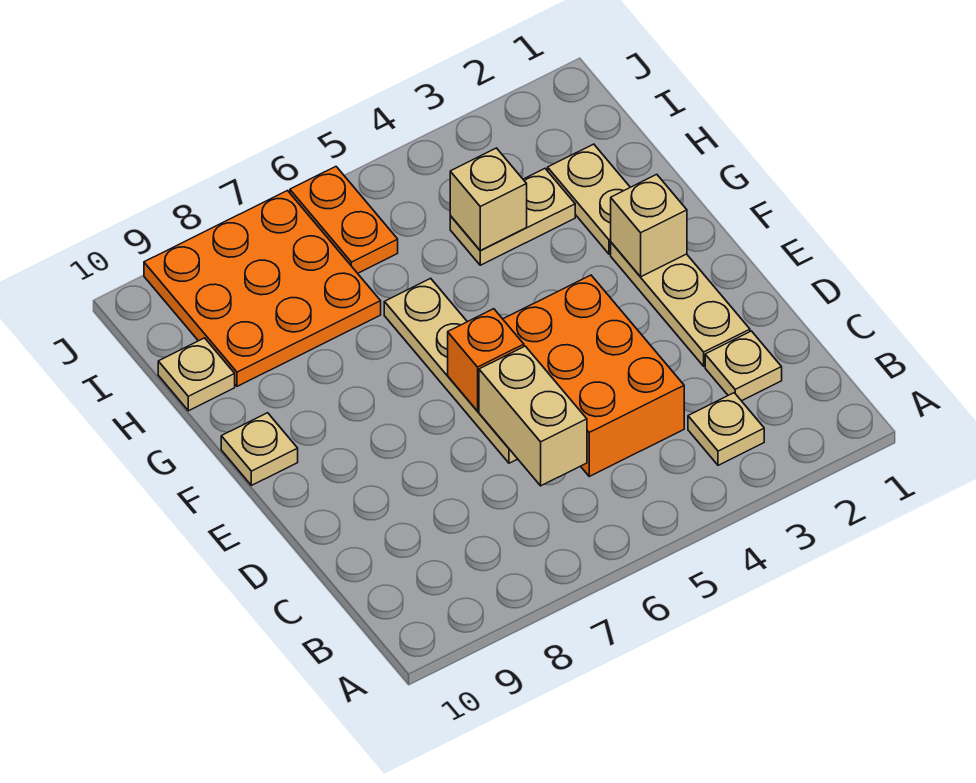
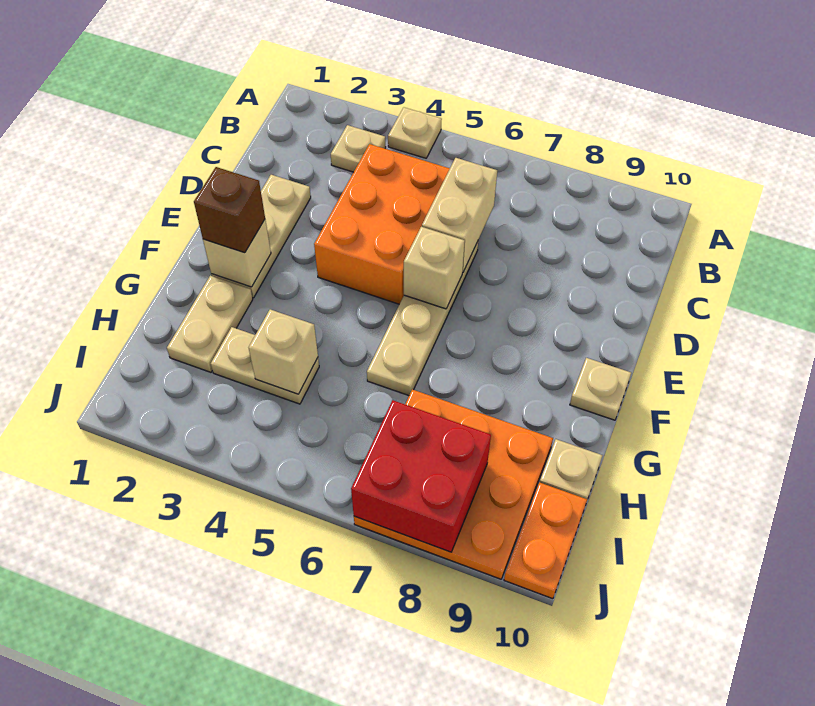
tan plate C2 level 1 -> tan plate A4 level 1
orange brick E6 level 2 -> tan brick E6 level 2
none -> brown brick F2 level 3
orange plate I6:J6 level 1 -> orange plate I10:J10 level 1
none -> red brick I7:J8 level 2

